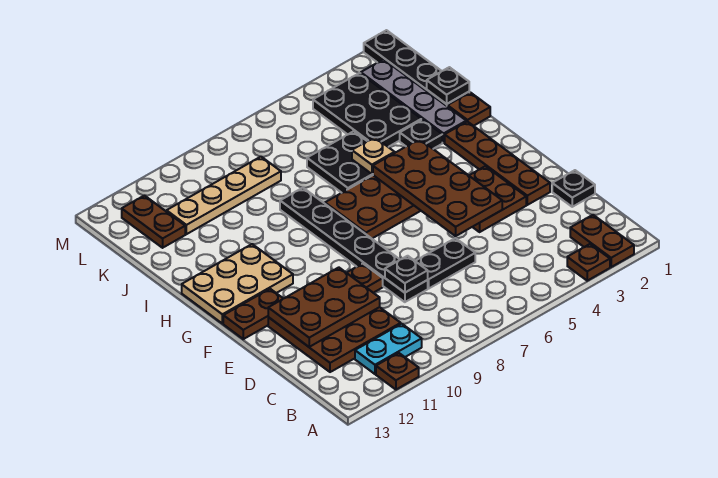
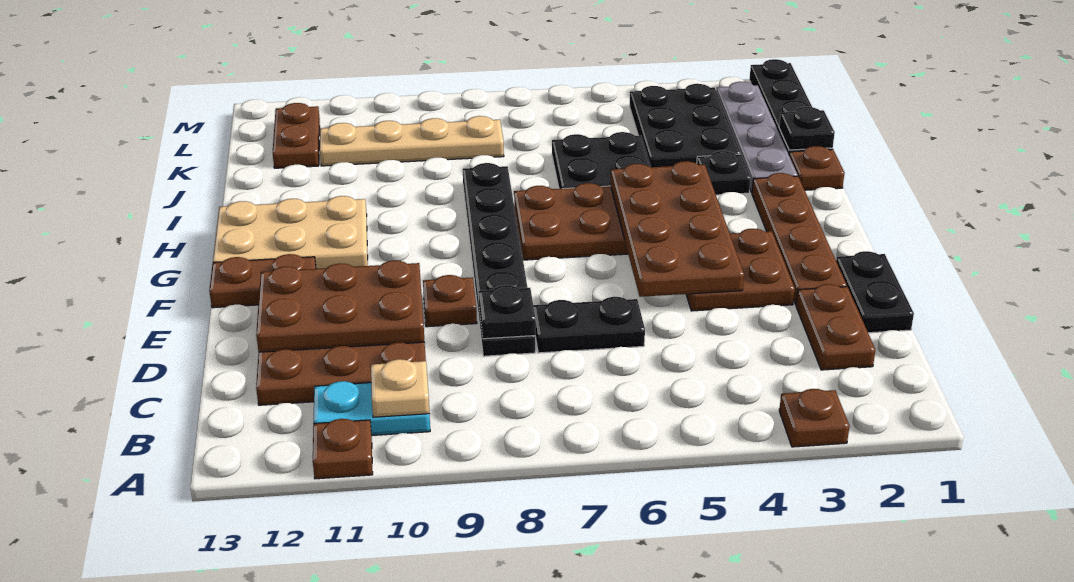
brown plate A2:B2 level 1 -> brown plate C2:D2 level 1
black plate D1 level 1 -> black plate D1:E1 level 1
tan plate I5 level 2 -> tan plate B10 level 2

